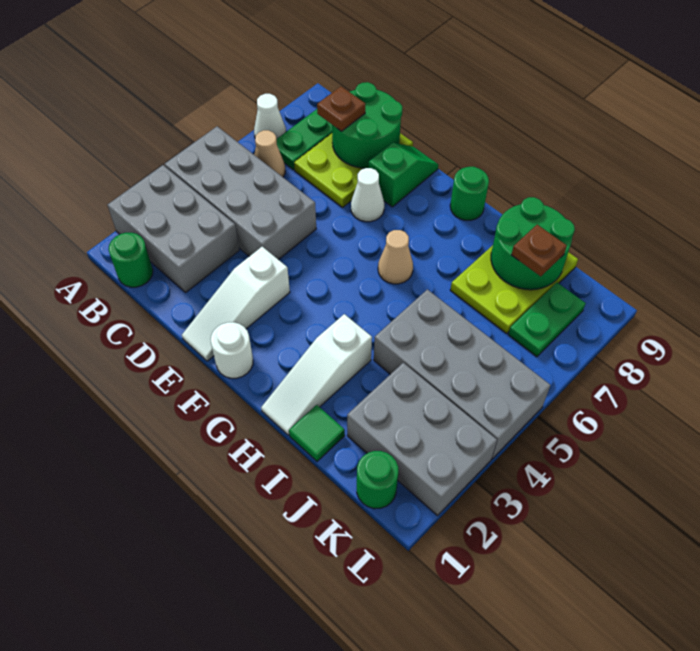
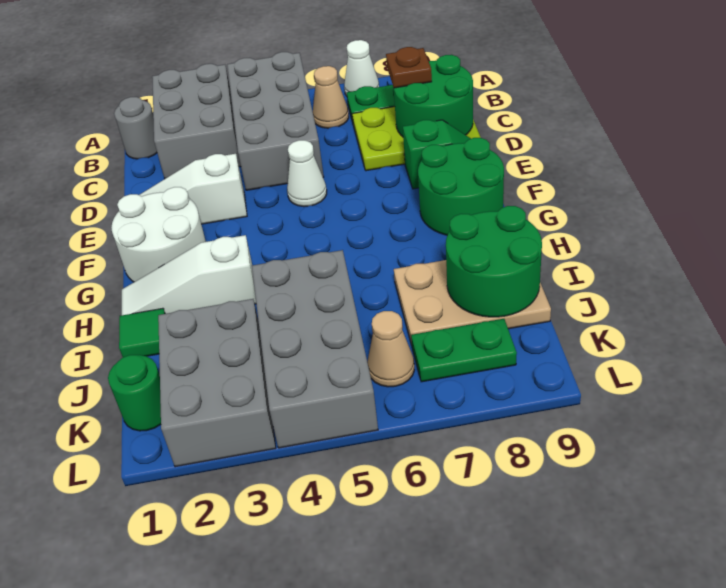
green round brick B1 level 1 -> grey round brick B1 level 1
white cone E7 level 1 -> white cone E5 level 1
white round brick F1 level 1 -> white round brick F1:G2 level 1
tan cone G6 level 1 -> tan cone K6 level 1
green round brick G9 level 1 -> green round brick F8:G9 level 1
lime plate I7:J9 level 1 -> tan plate I7:J9 level 1
brown plate J8 level 3 -> none

